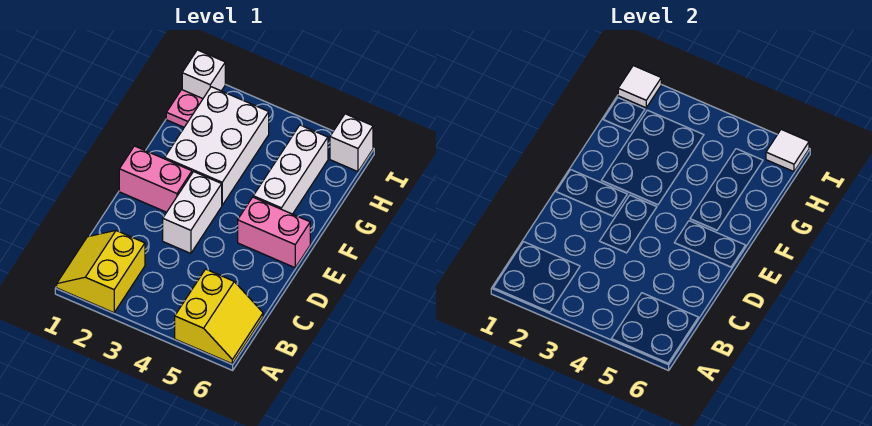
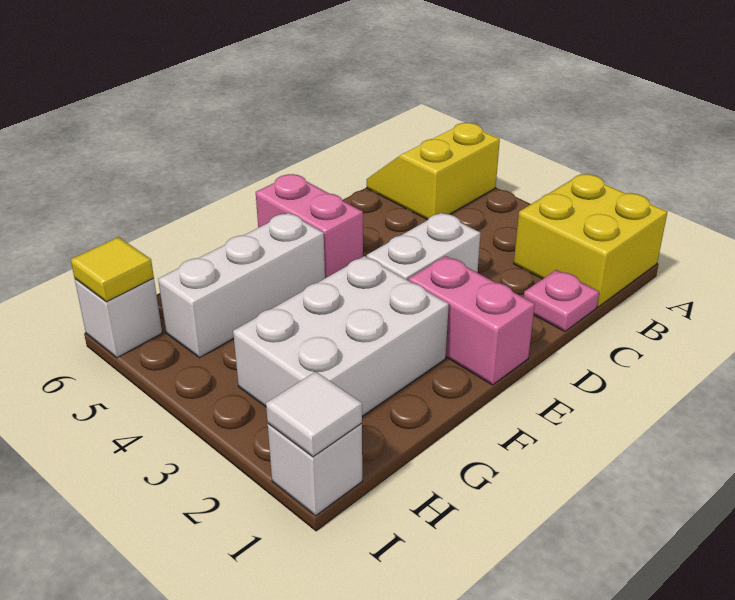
yellow slope A1:B2 level 1 top 2 -> yellow brick A1:B2 level 1
pink plate H1 level 1 -> pink plate C1 level 1
white tile I6 level 2 -> yellow tile I6 level 2

